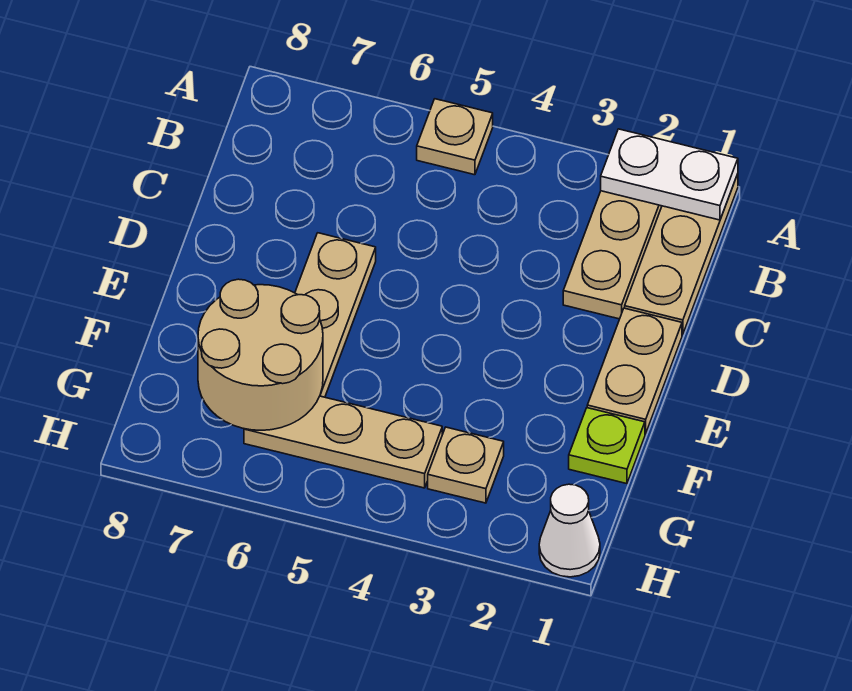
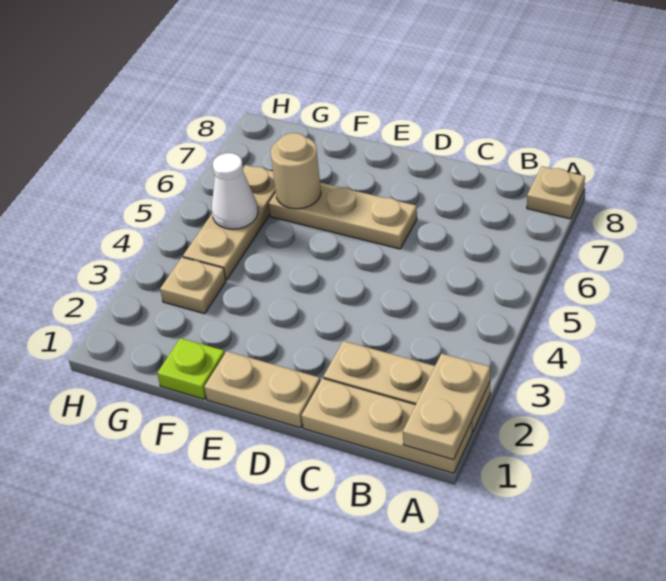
white plate A1:A2 level 2 -> tan plate A1:A2 level 2
tan plate A5 level 1 -> tan plate A8 level 1
tan round brick F6:G7 level 2 -> tan round brick F6 level 2
white cone H1 level 1 -> white cone G5 level 2

